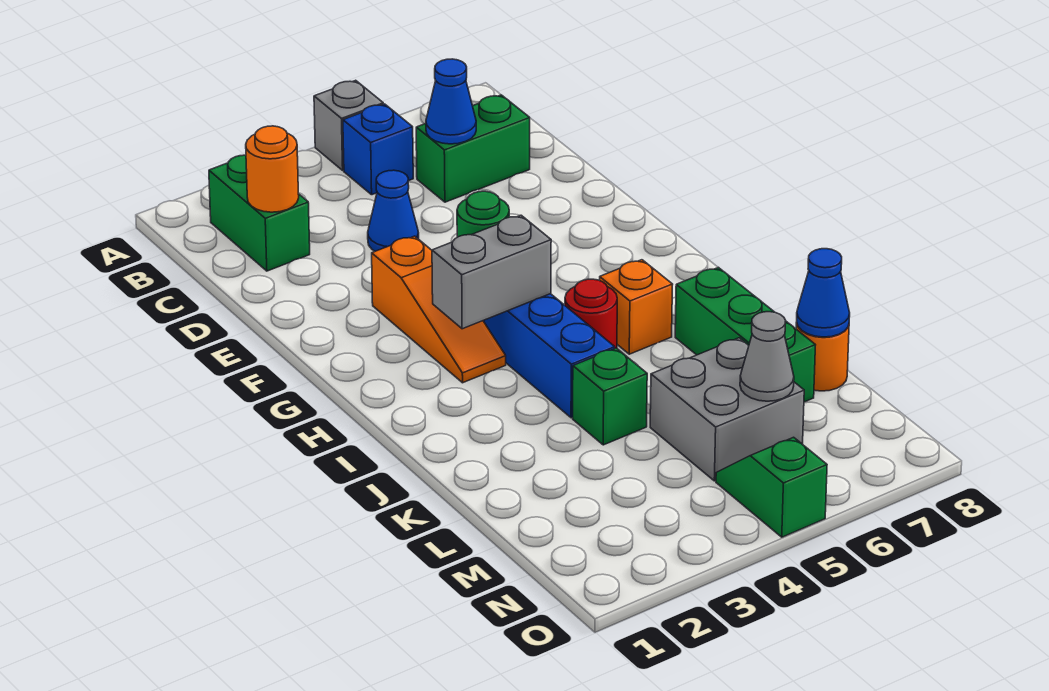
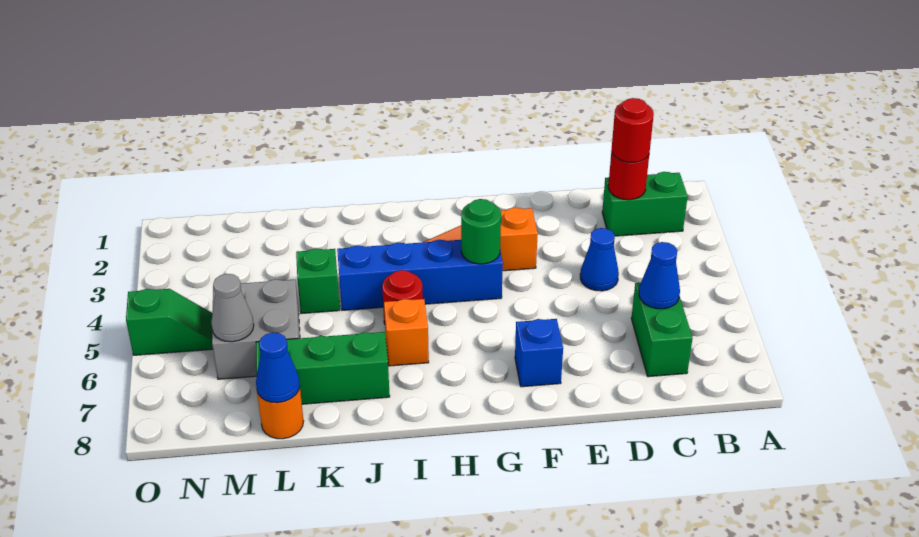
grey brick A5 level 1 -> none
blue brick B5 level 1 -> blue brick F7 level 1
orange round brick C2 level 2 -> red round brick C2 level 2
none -> red round brick C2 level 3
grey brick H3:H4 level 2 -> none

